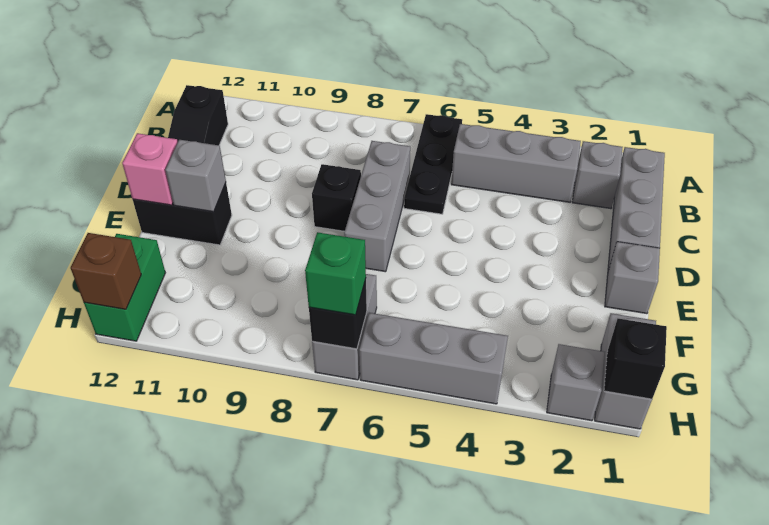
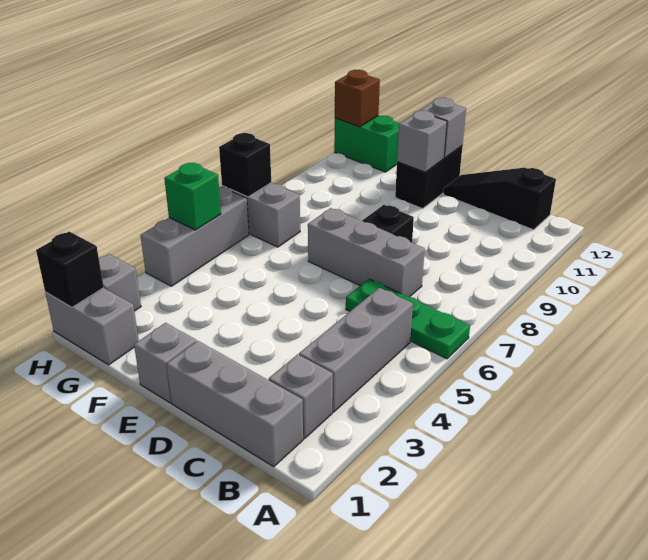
black plate A6:C6 level 1 -> green plate A6:C6 level 1
pink brick E12 level 2 -> grey brick E12 level 2
green brick H7 level 3 -> green brick H5 level 2

